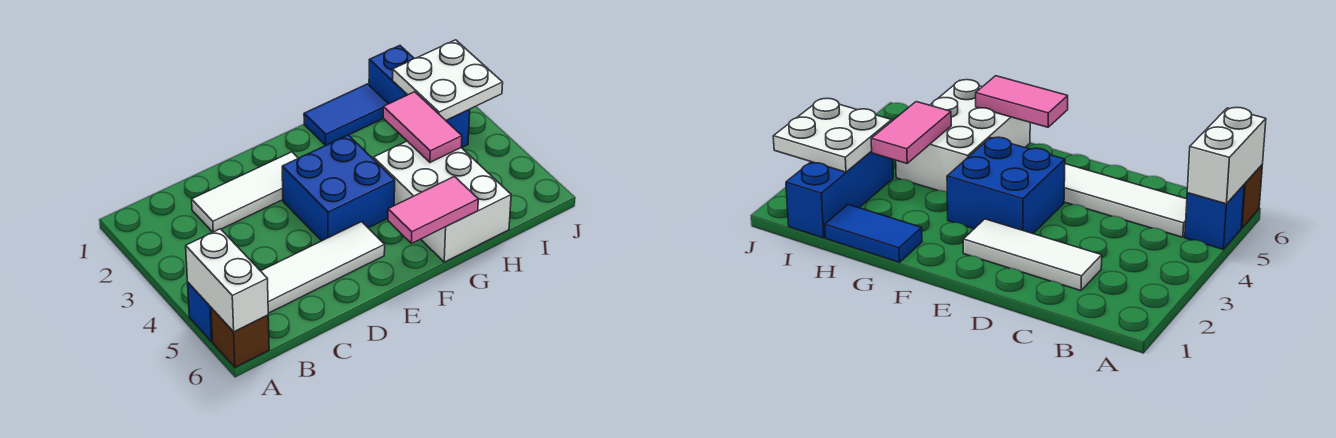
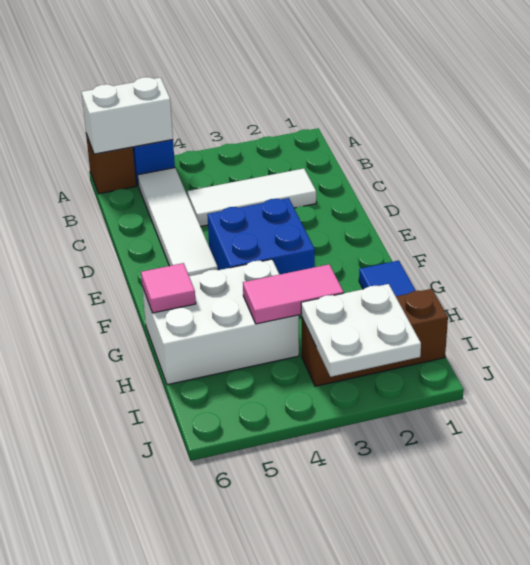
white tile C2:E2 level 1 -> white tile C2:C4 level 1
pink tile F6:G6 level 2 -> pink tile G6 level 2
blue brick I1:I3 level 1 -> brown brick I1:I3 level 1

